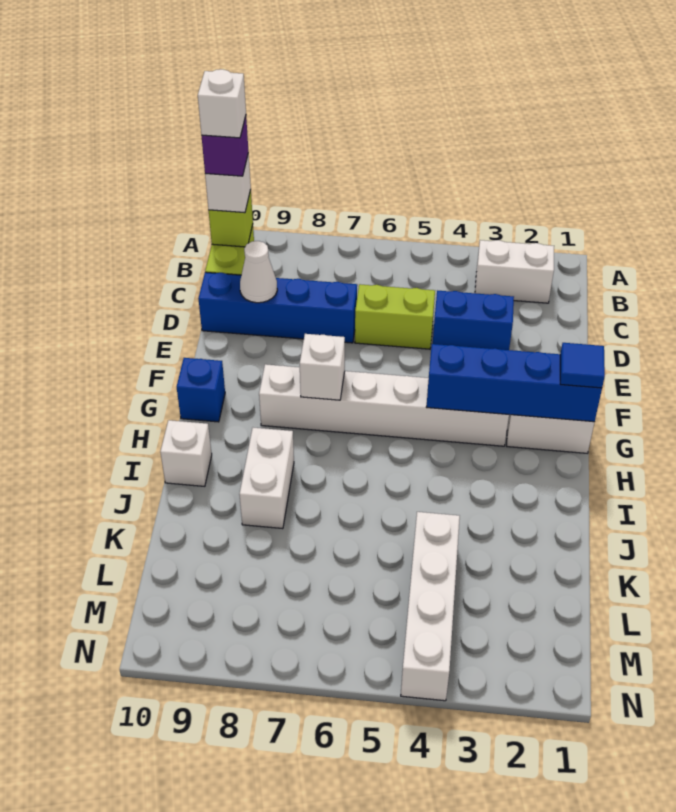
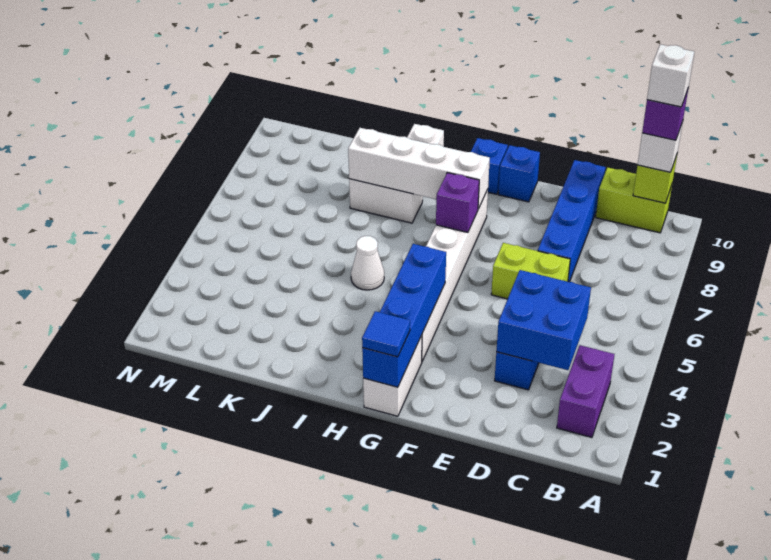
white brick B2:B3 level 1 -> purple brick B2:B3 level 1
none -> blue brick C3:D4 level 2
lime brick D5:D6 level 1 -> lime brick D6:E6 level 1
white cone D9 level 2 -> white cone I5 level 1
none -> blue brick F10 level 1
white brick G7 level 2 -> purple brick G7 level 2
white brick K4:N4 level 1 -> white brick G8:J8 level 2

